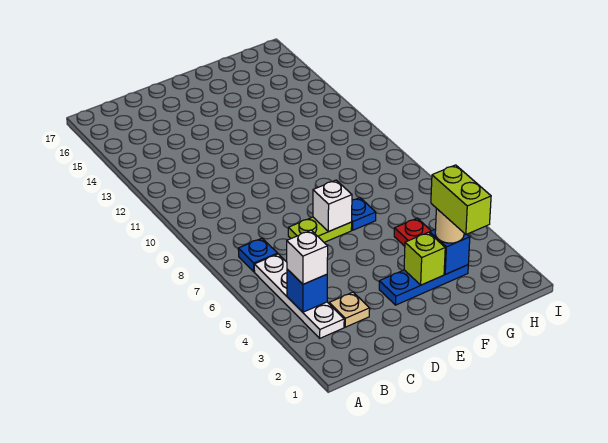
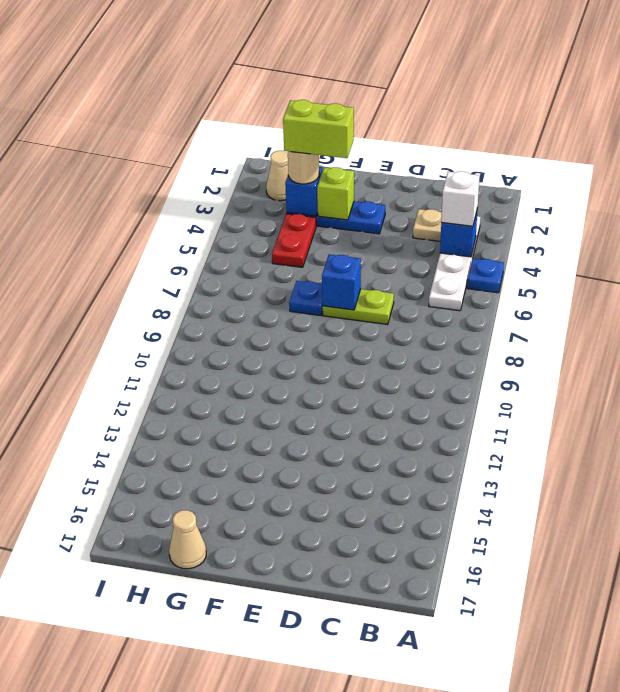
blue plate B7 level 1 -> blue plate A5 level 1
white brick E7 level 2 -> blue brick E7 level 2
lime brick G2:G3 level 4 -> lime brick F3:G3 level 4
none -> tan cone G17 level 1
none -> tan cone H2 level 1

